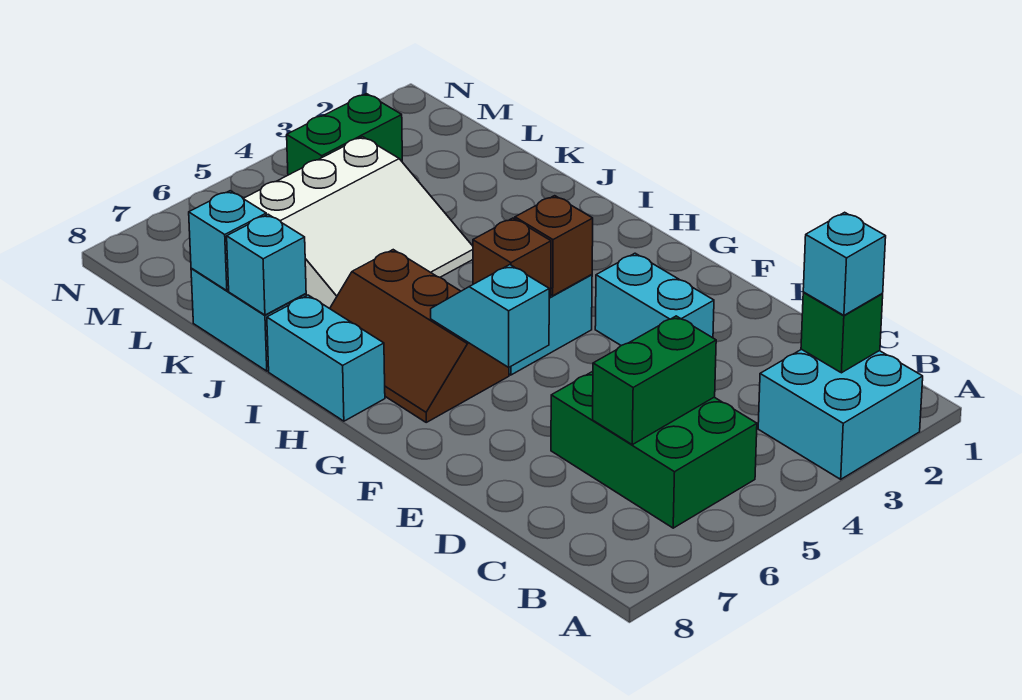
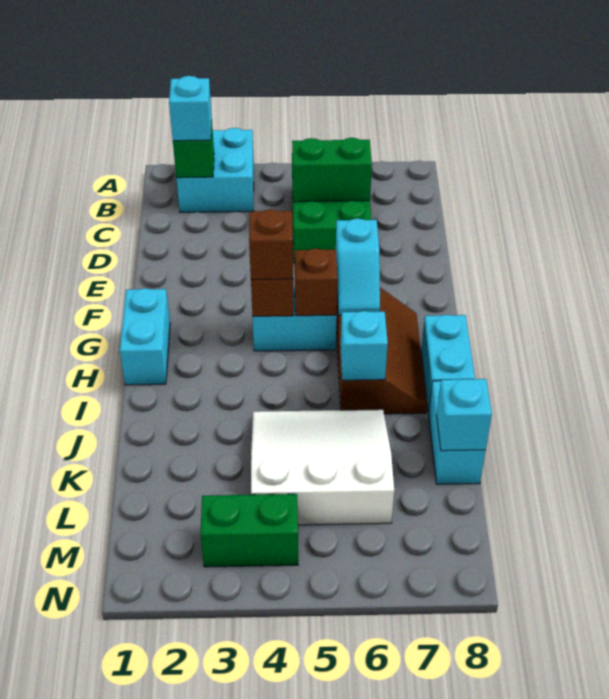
cyan brick E3:F3 level 1 -> cyan brick G1:H1 level 1
none -> brown brick G4 level 3
cyan brick J8 level 2 -> cyan brick I6 level 2

